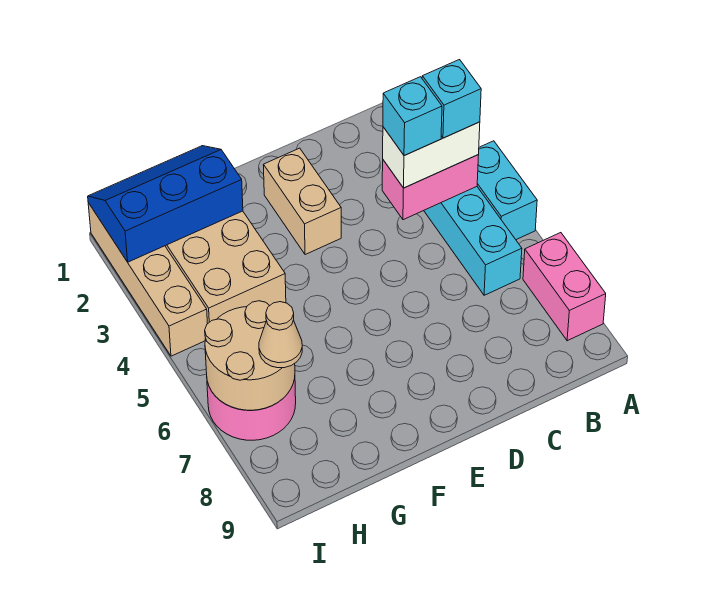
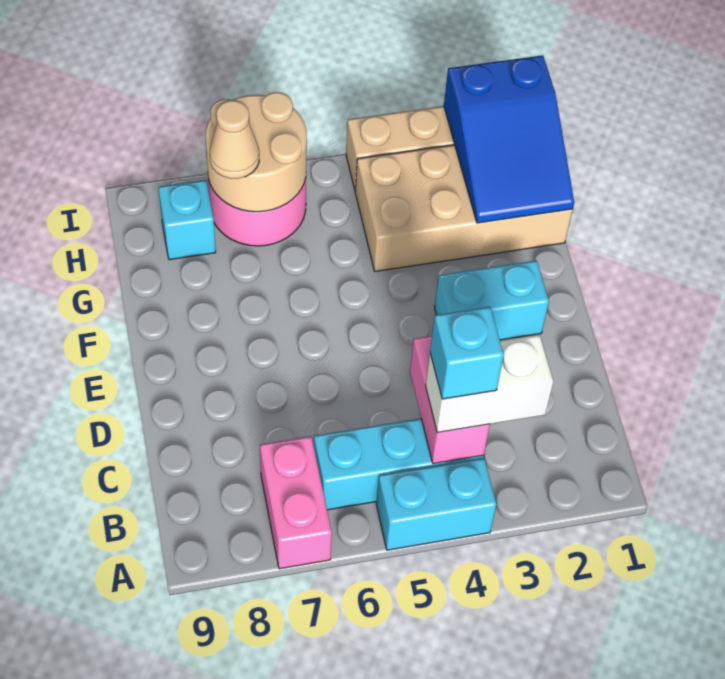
pink brick A7:A8 level 1 -> pink brick A7:B7 level 1
white brick B4:C4 level 3 -> white brick B3:B4 level 3
cyan brick C4 level 4 -> cyan brick H8 level 1
tan brick E2:E3 level 1 -> cyan brick E2:E3 level 1
blue slope G1:I2 level 2 top 2 -> blue slope G1:I2 level 2 top I

